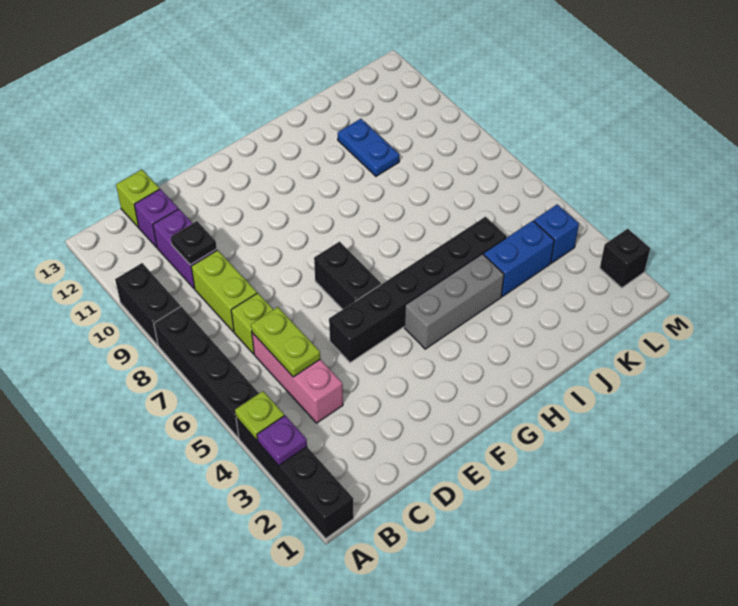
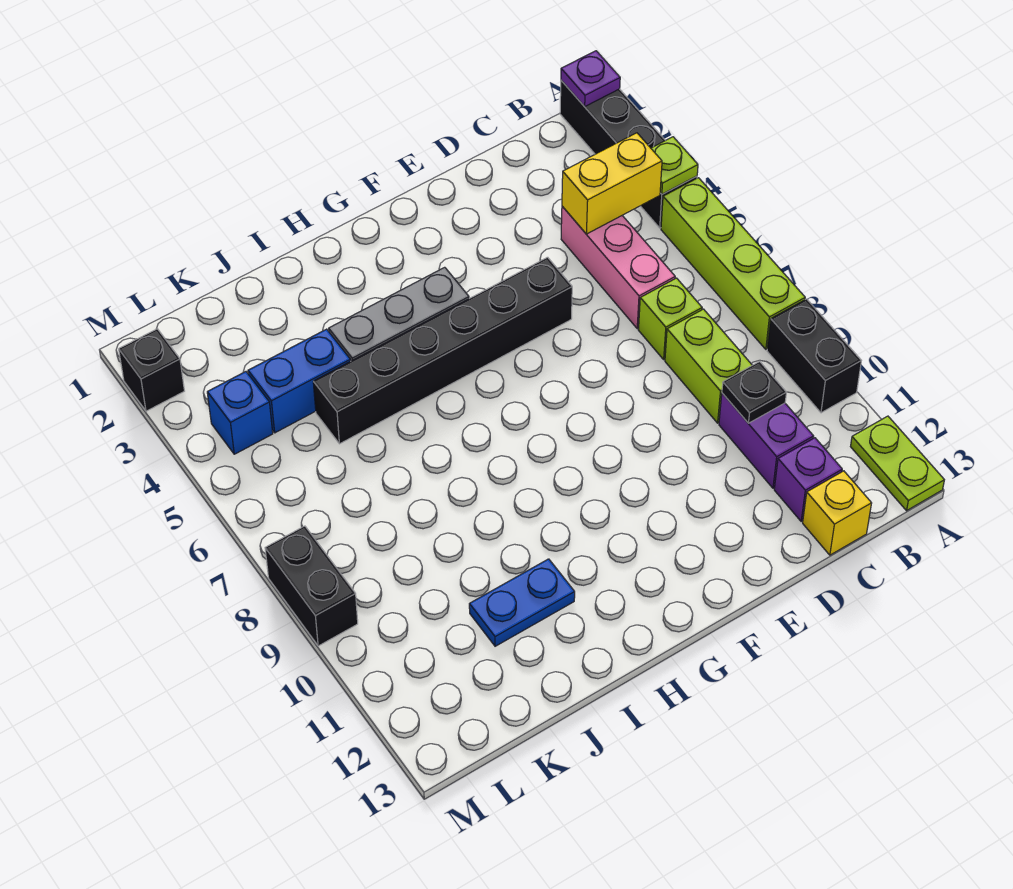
purple plate A3 level 2 -> purple plate A1 level 2
black brick A5:A8 level 1 -> lime brick A5:A8 level 1
none -> yellow brick B4:C4 level 2
lime plate C5:C6 level 2 -> lime plate A12:A13 level 1
lime brick C13 level 1 -> yellow brick C13 level 1
black brick F6:F7 level 1 -> black brick M8:M9 level 1
blue plate J10:J11 level 1 -> blue plate I11:J11 level 1

